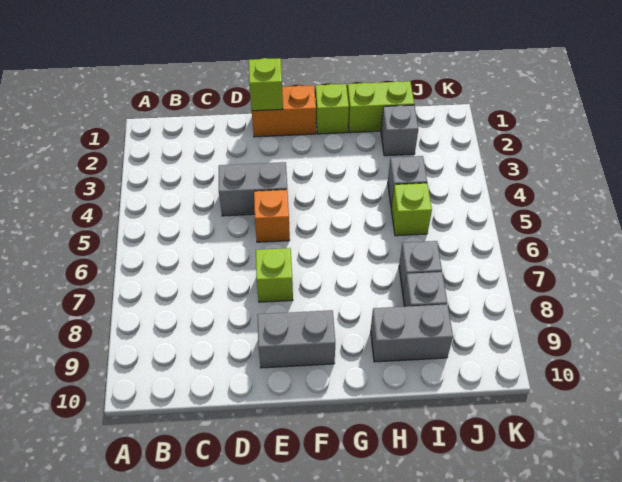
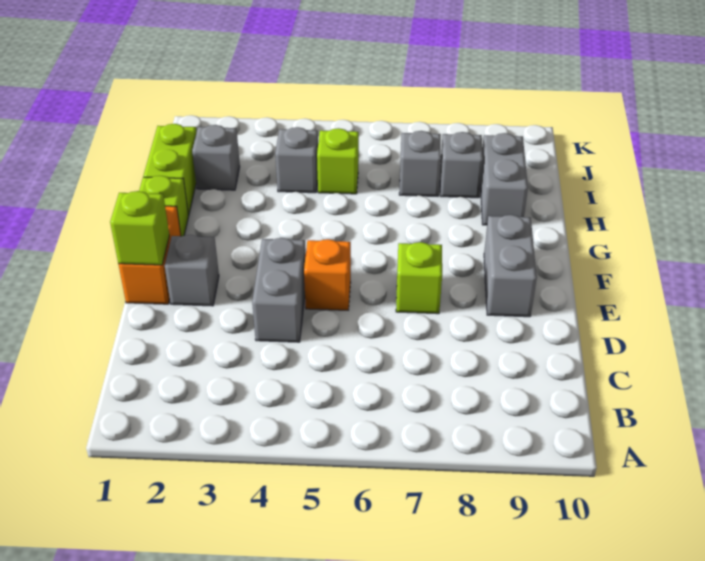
none -> grey brick E2 level 1

